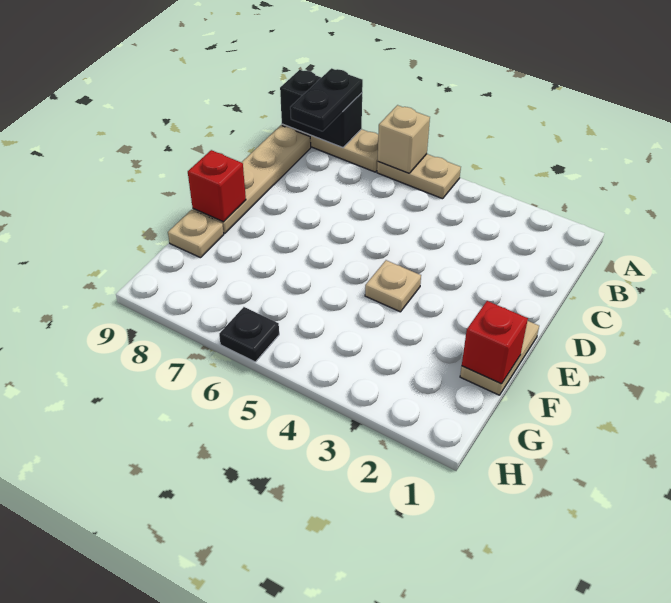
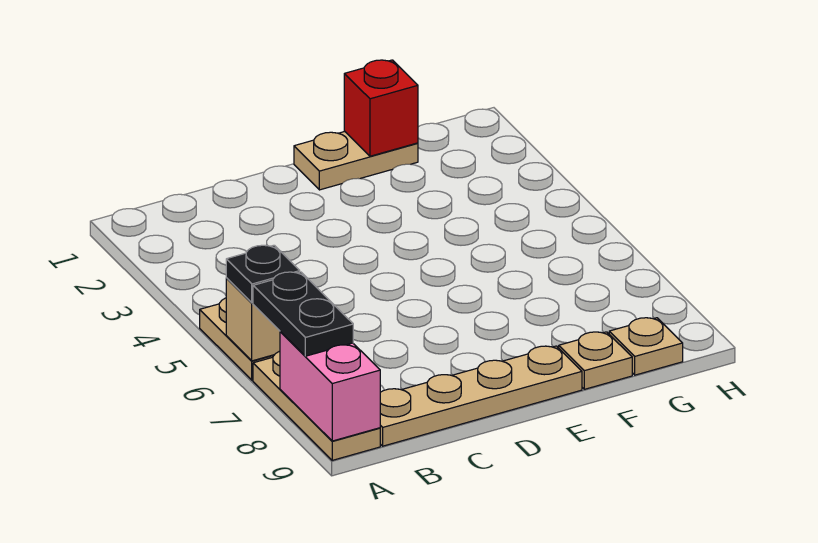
black brick A8:A9 level 2 -> pink brick A8:A9 level 2
black plate A8:B8 level 3 -> black plate A7:A8 level 3
tan plate E4 level 1 -> tan plate G9 level 1
red brick E9 level 2 -> none
black plate H6 level 1 -> black plate A6 level 3

